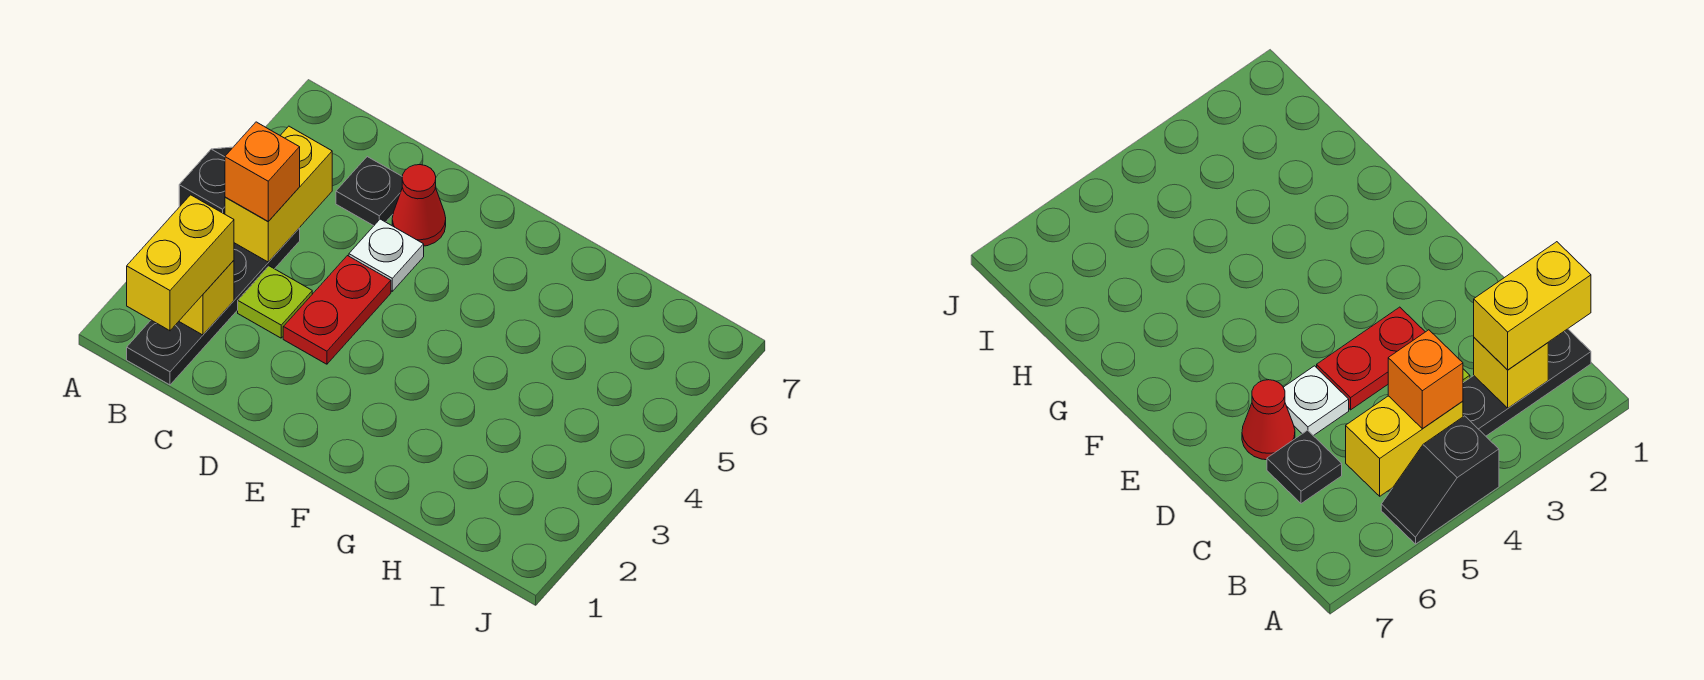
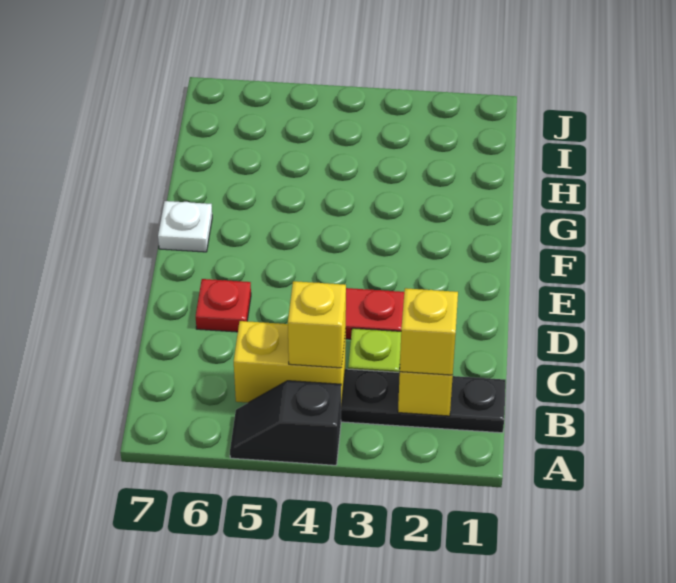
yellow brick B1:B2 level 3 -> yellow brick B2 level 3
orange brick B4 level 3 -> yellow brick B4 level 3
black plate C6 level 1 -> none
white plate D5 level 1 -> white plate F7 level 1
red cone D6 level 1 -> red plate D6 level 1

